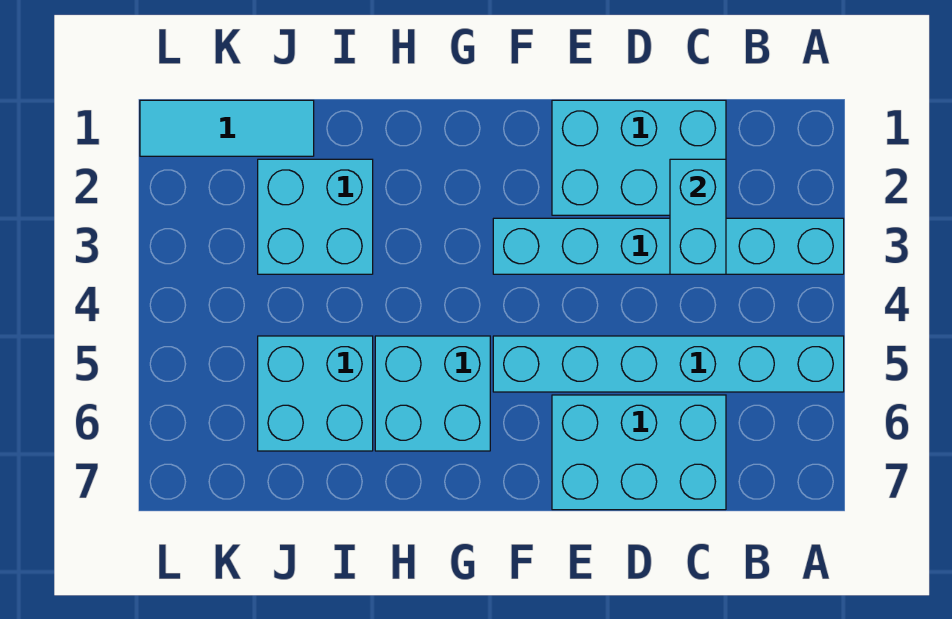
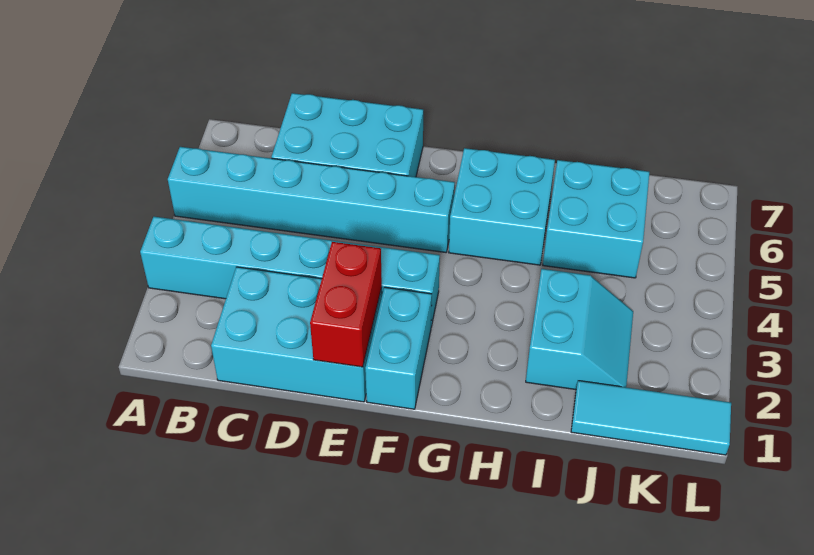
cyan brick C2:C3 level 2 -> cyan brick F1:F2 level 1
none -> red brick E1:E2 level 2
cyan brick I2:J3 level 1 -> cyan slope I2:J3 level 1 top I

